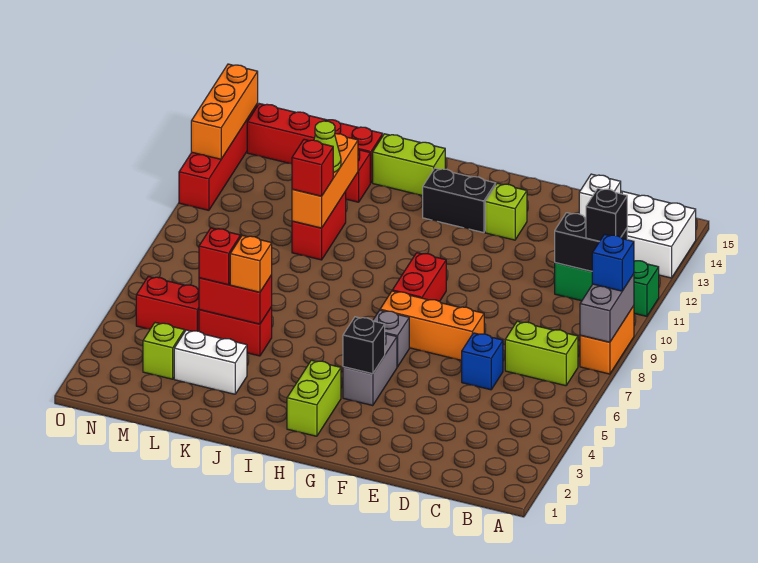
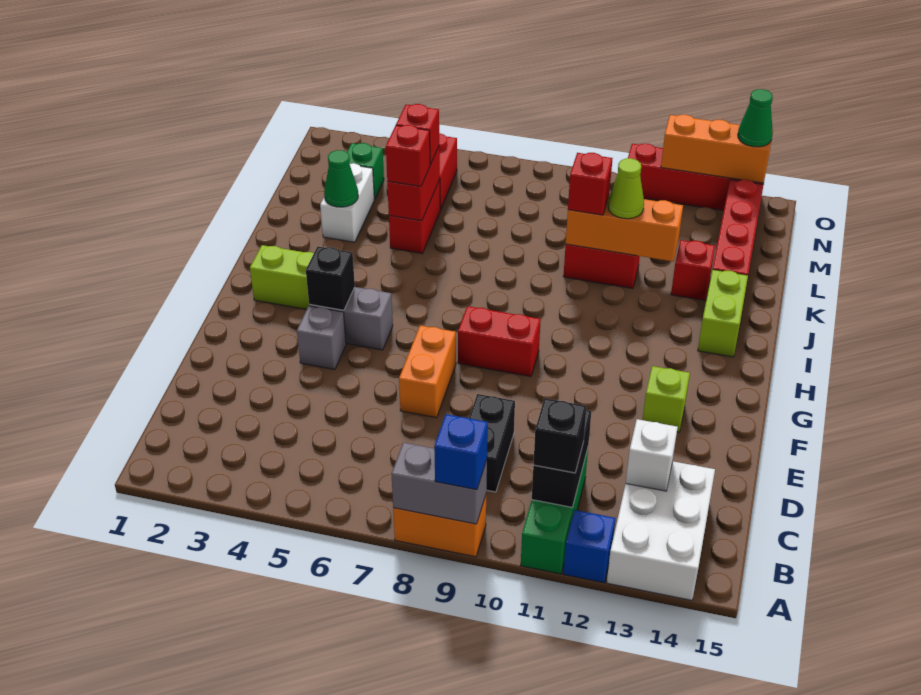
lime brick B7:C7 level 1 -> none
blue brick D6 level 1 -> blue brick A12 level 1
orange brick E7:G7 level 1 -> orange brick E7:F7 level 1
grey brick G6 level 1 -> grey brick F4 level 1
black brick G13:H13 level 1 -> black brick C9:D9 level 1
none -> green cone K3 level 2
orange brick K5 level 3 -> red brick K5 level 3
lime brick M3 level 1 -> green brick M3 level 1
none -> green cone O14 level 3

